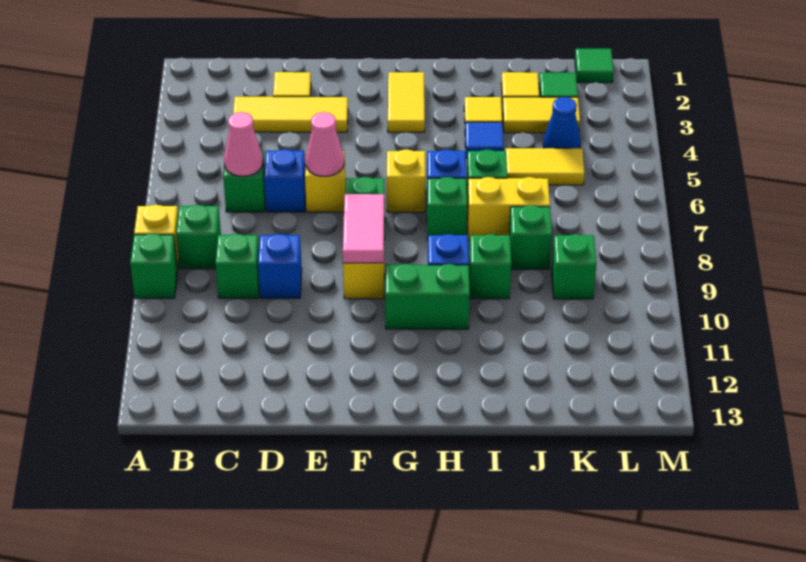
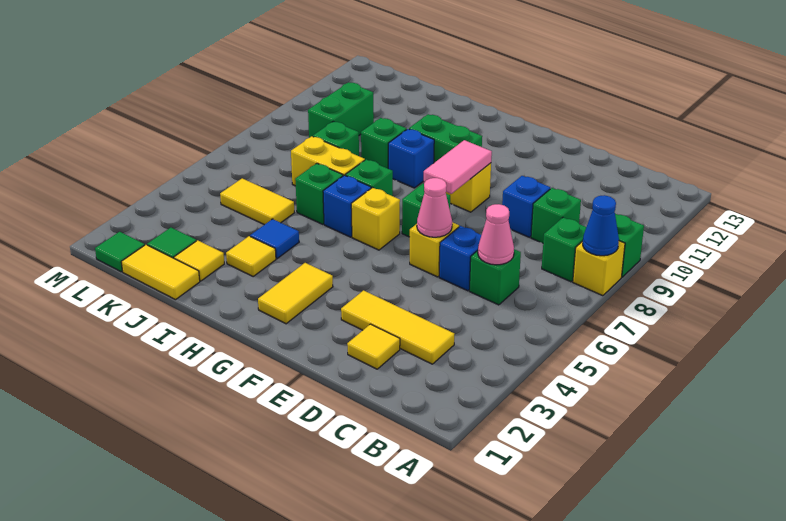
yellow tile J3:K3 level 1 -> yellow tile J1:K1 level 1
blue cone K4 level 1 -> blue cone A8 level 2
green brick K9 level 1 -> green brick K9:K10 level 1

